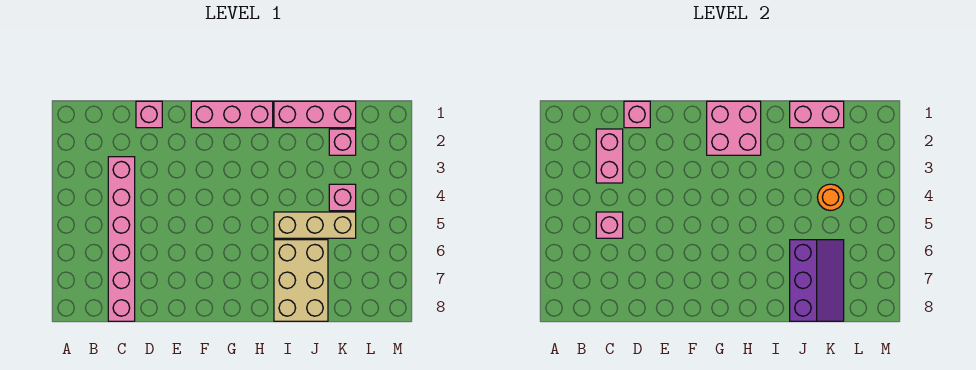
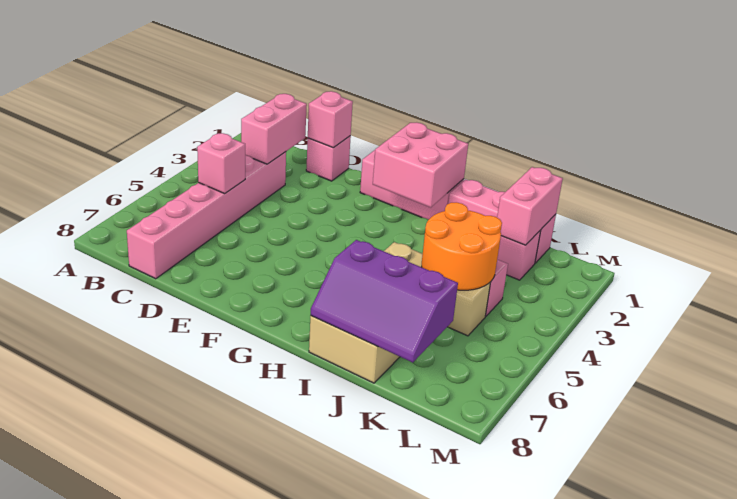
pink brick J1:K1 level 2 -> pink brick K1:K2 level 2
purple slope J6:K8 level 2 top J -> purple slope I7:K8 level 2 top 7
orange round brick K4 level 2 -> orange round brick J4:K5 level 2

